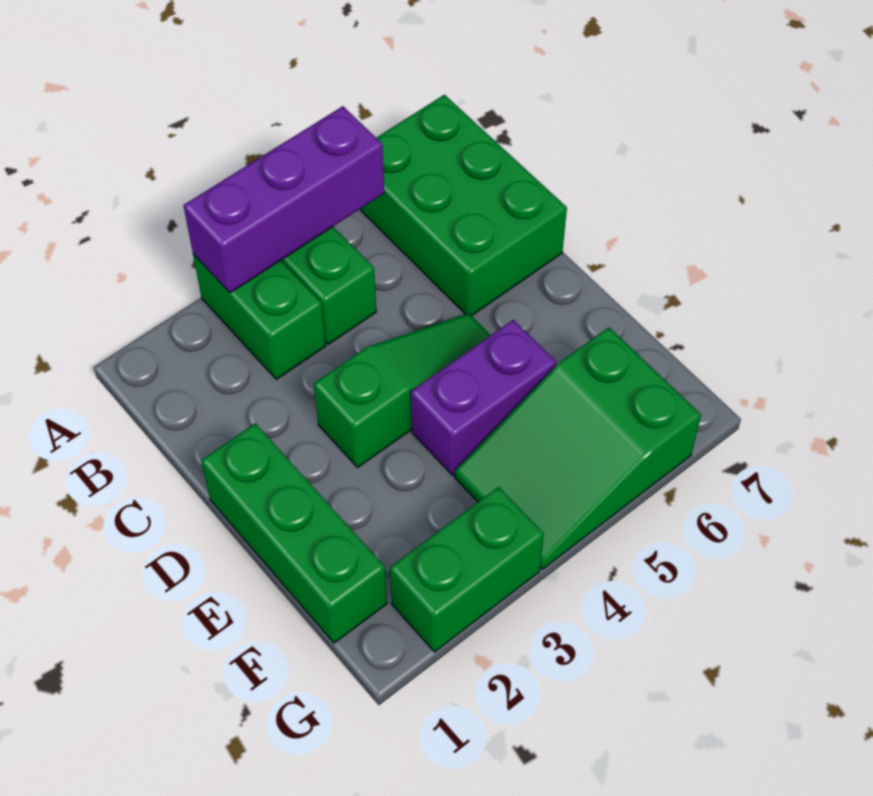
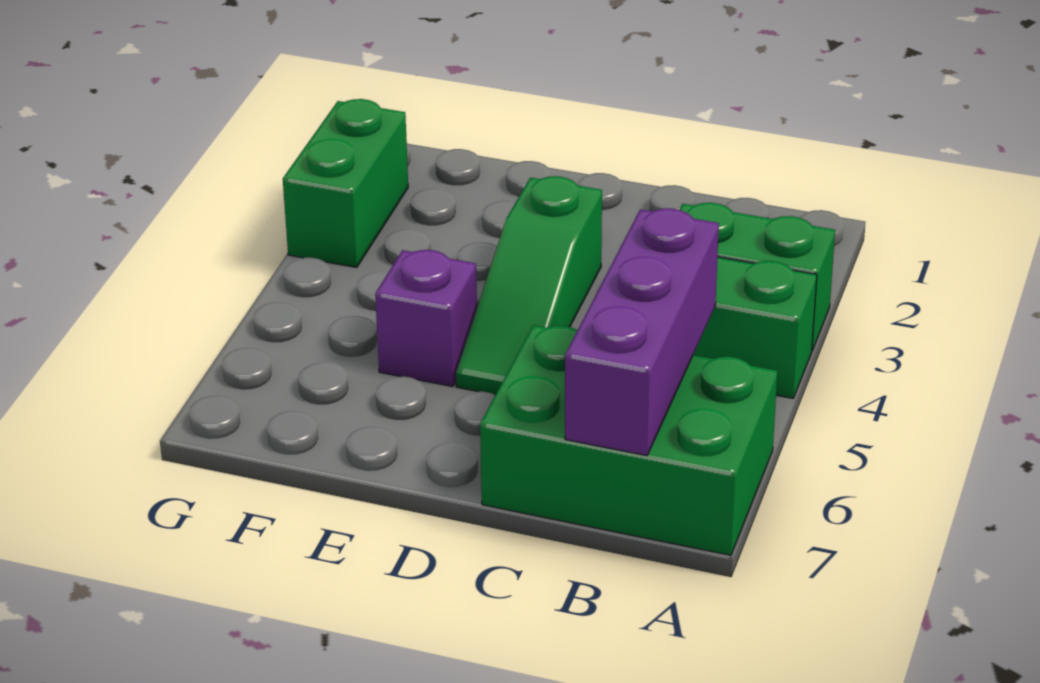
purple brick A3:A5 level 2 -> purple brick B5:B7 level 2
green brick D1:F1 level 1 -> none
purple brick E4:E5 level 1 -> purple brick E5 level 1
green slope F4:G6 level 1 top 6 -> none

